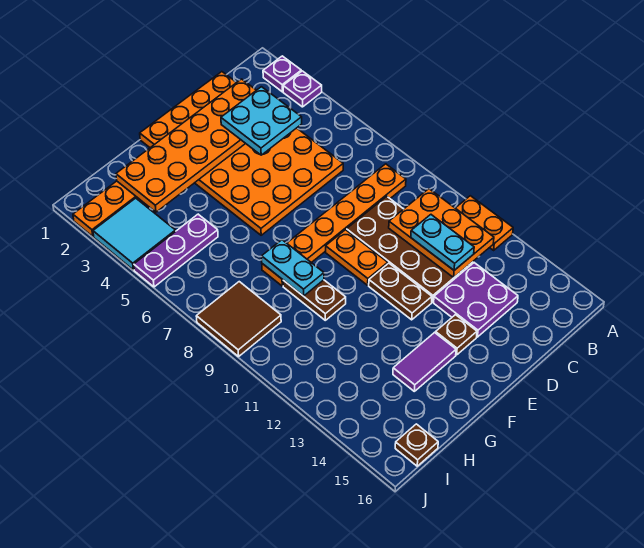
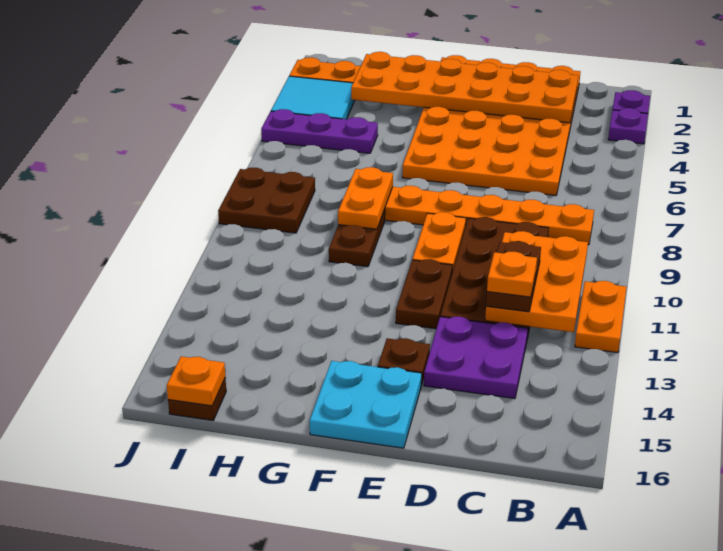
cyan plate C3:D4 level 3 -> cyan plate E15:F16 level 1
cyan plate C11:C12 level 3 -> brown plate C11:C12 level 3
none -> orange plate C12 level 4
purple tile F14:G14 level 1 -> none
cyan plate G8:G9 level 2 -> orange plate G8:G9 level 2
brown tile I8:J9 level 1 -> brown plate I8:J9 level 1
none -> orange plate I16 level 2

